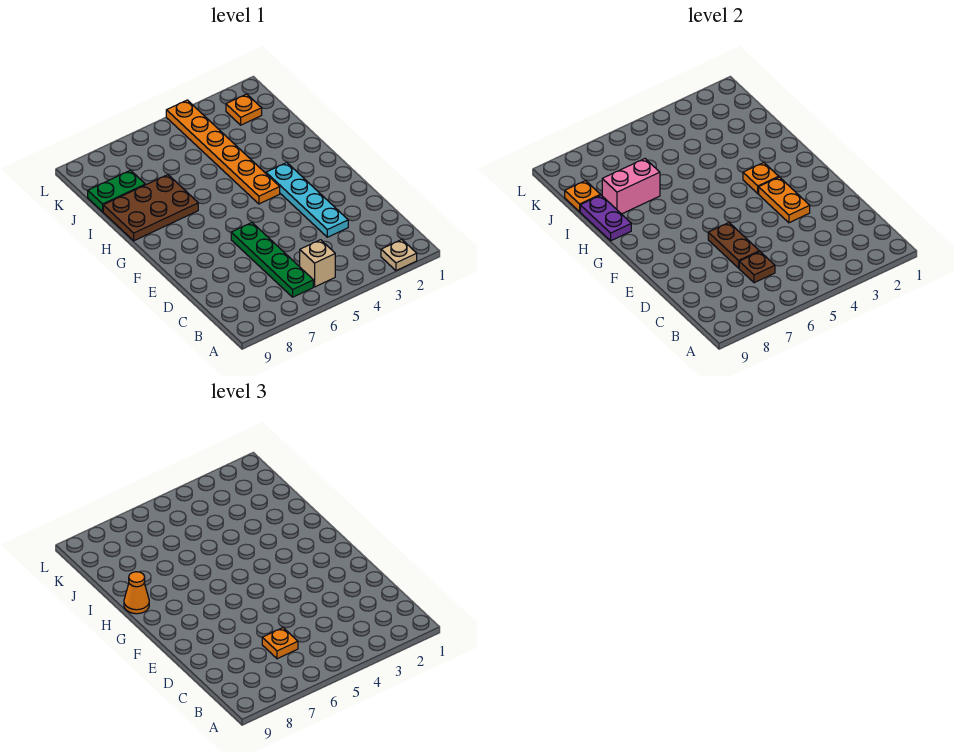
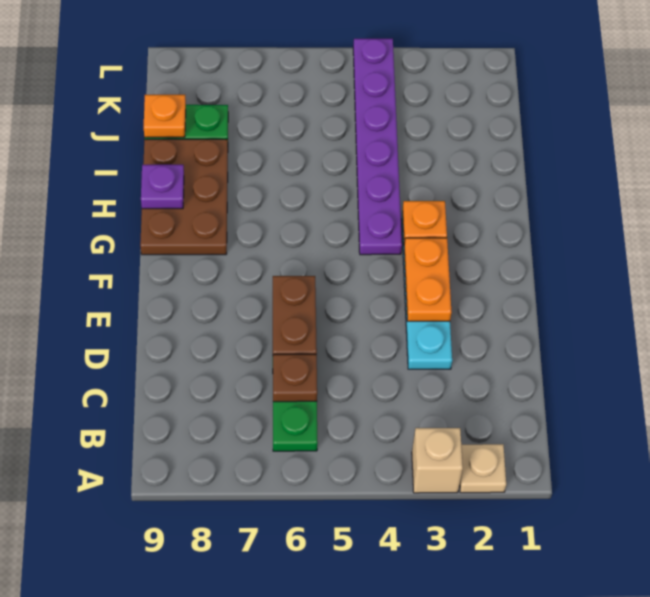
tan brick B5 level 1 -> tan brick A3 level 1
orange plate C6 level 3 -> none
orange plate G4:L4 level 1 -> purple plate G4:L4 level 1
brown plate H7:I9 level 1 -> brown plate G8:I9 level 1
purple plate H9:I9 level 2 -> purple plate H9 level 2
orange cone H9 level 3 -> none
pink brick I7:I8 level 2 -> none
orange plate K2 level 1 -> none

